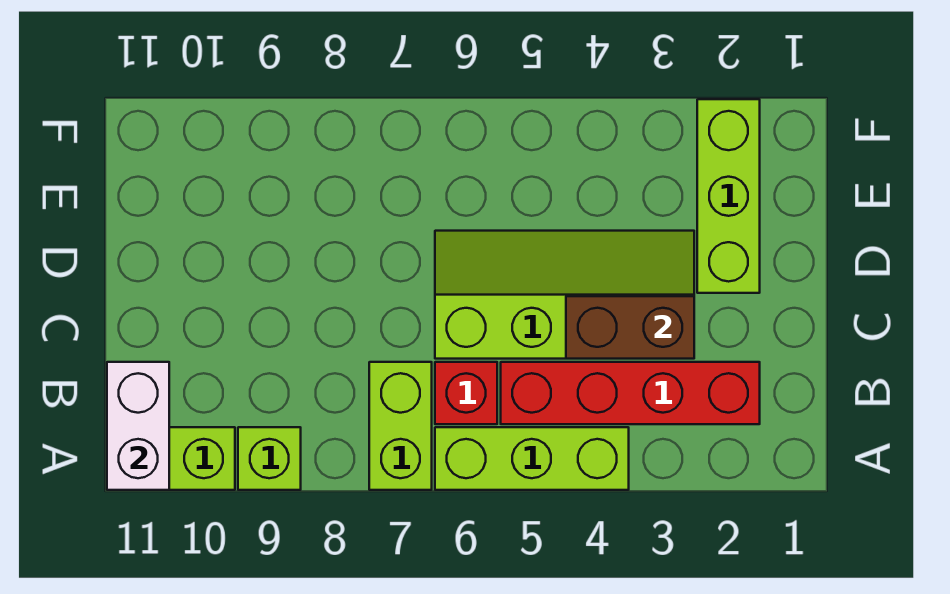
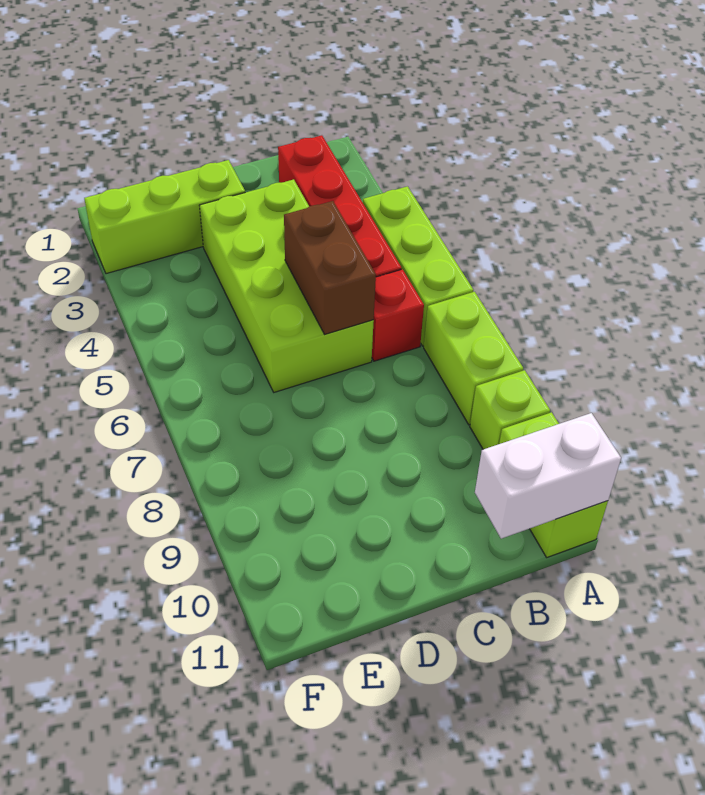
lime brick A7:B7 level 1 -> lime brick A7:A8 level 1
lime slope C3:D6 level 1 top C -> lime brick C3:D6 level 1
brown brick C3:C4 level 2 -> brown brick C5:C6 level 2

